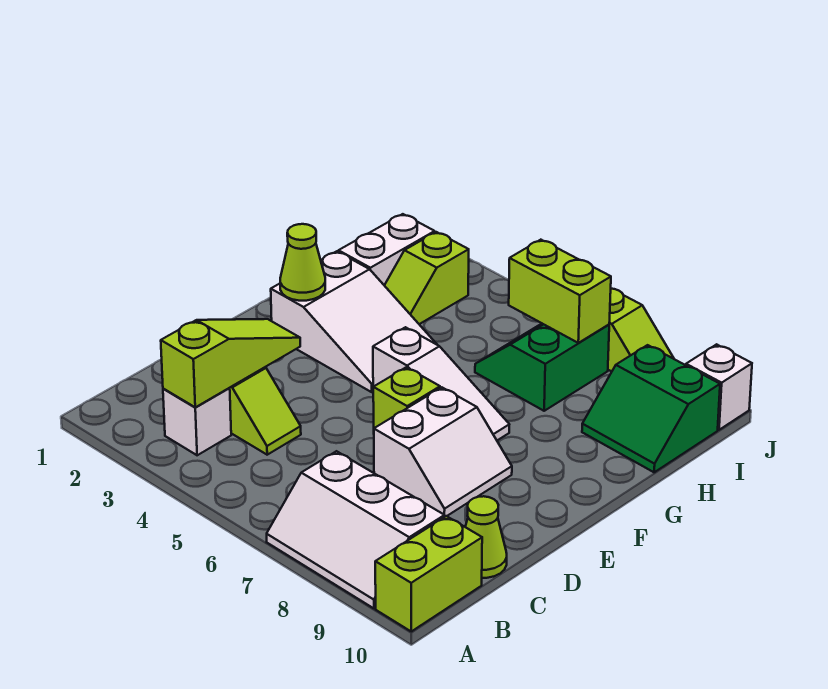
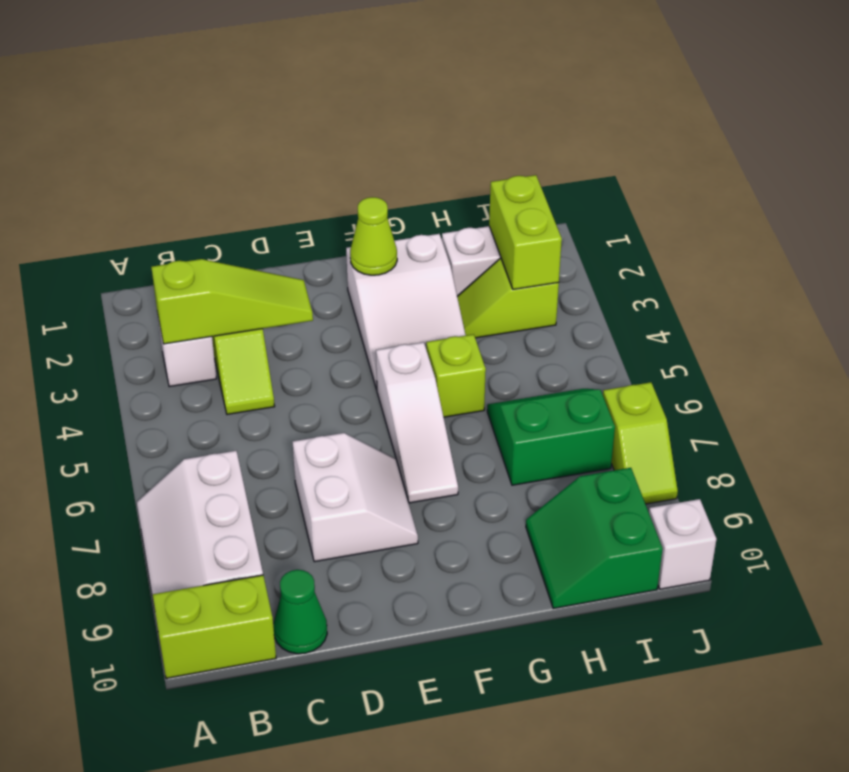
lime cone C10 level 1 -> green cone C10 level 1
white slope D7:E8 level 1 top 7 -> white slope D7:E8 level 1 top D
lime brick E6 level 1 -> lime brick G5 level 1
lime brick I6:I7 level 2 -> lime brick I2:I3 level 2

